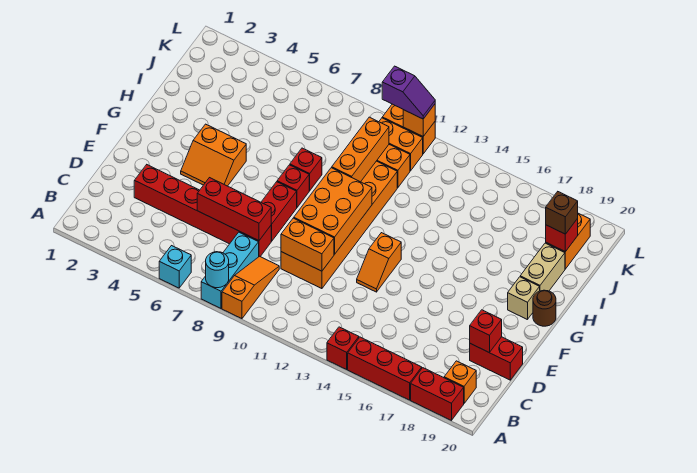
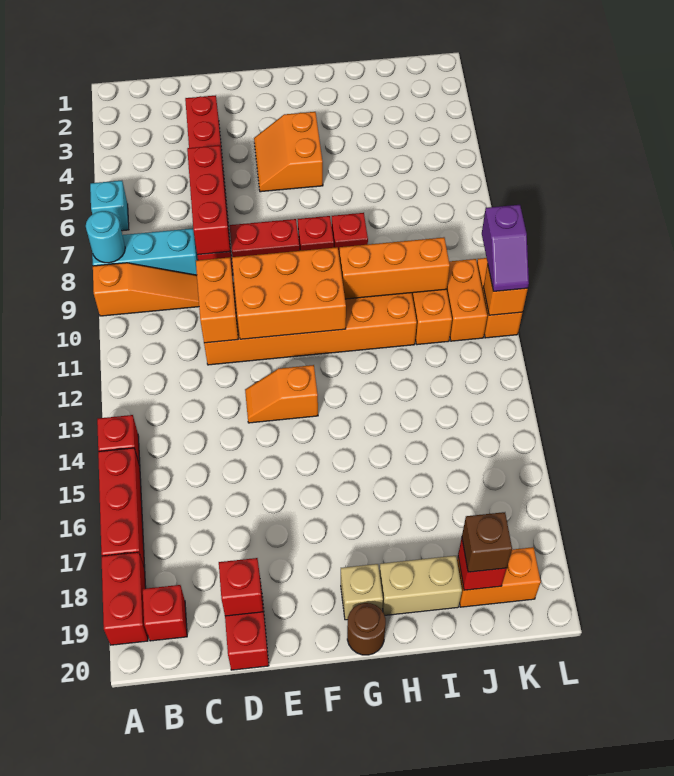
orange brick B19 level 1 -> red brick B19 level 1

